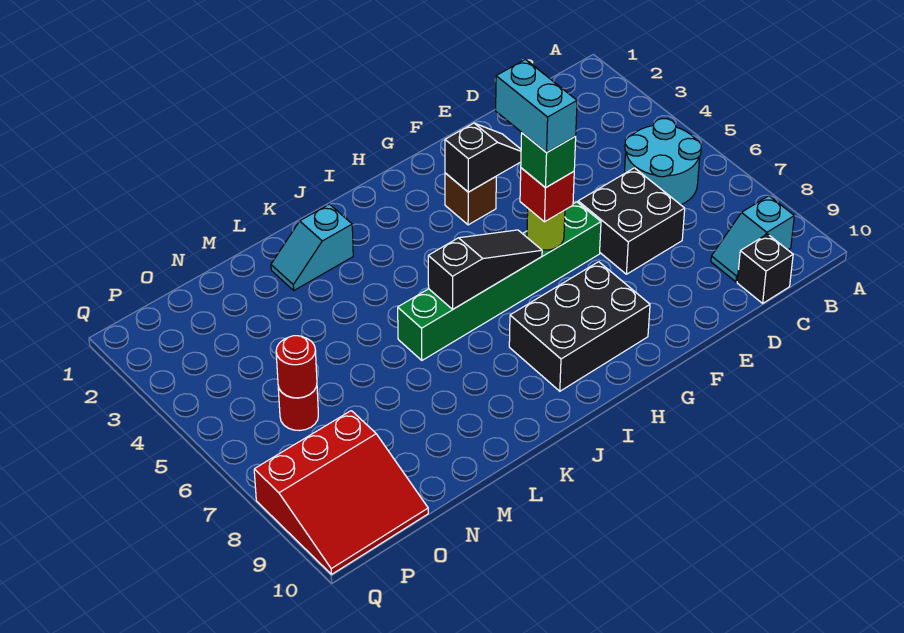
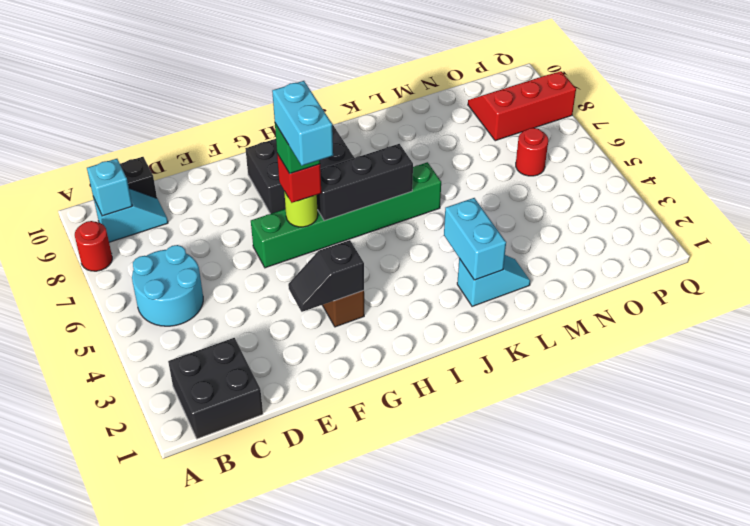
none -> cyan brick B9 level 2
black brick D6:E7 level 1 -> black brick B1:C2 level 1
black slope H6:J6 level 2 top J -> black brick H6:J6 level 2
none -> cyan brick K2:K3 level 2
red round brick O6 level 2 -> red round brick A8 level 1
red slope O8:Q10 level 1 top 8 -> red slope O8:Q9 level 1 top 8

